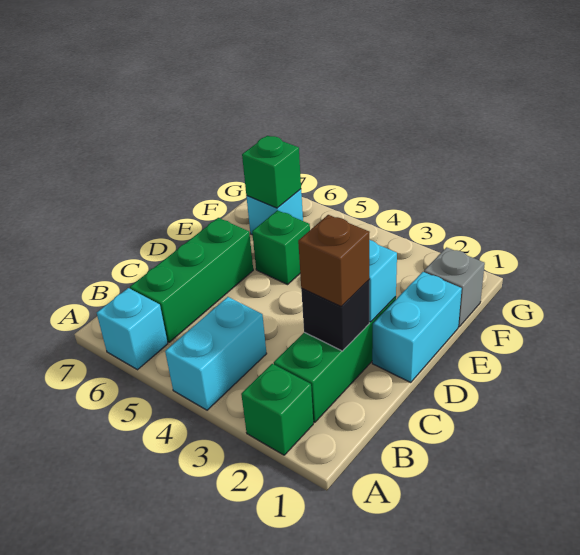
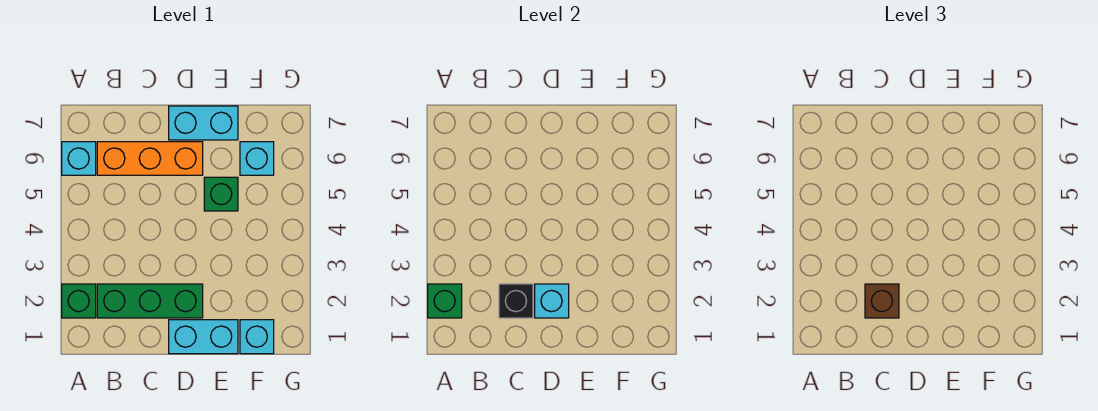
cyan brick A4:B4 level 1 -> cyan brick D7:E7 level 1
green brick B6:D6 level 1 -> orange brick B6:D6 level 1
grey brick F1 level 1 -> cyan brick F1 level 1
green brick F6 level 2 -> green brick A2 level 2

